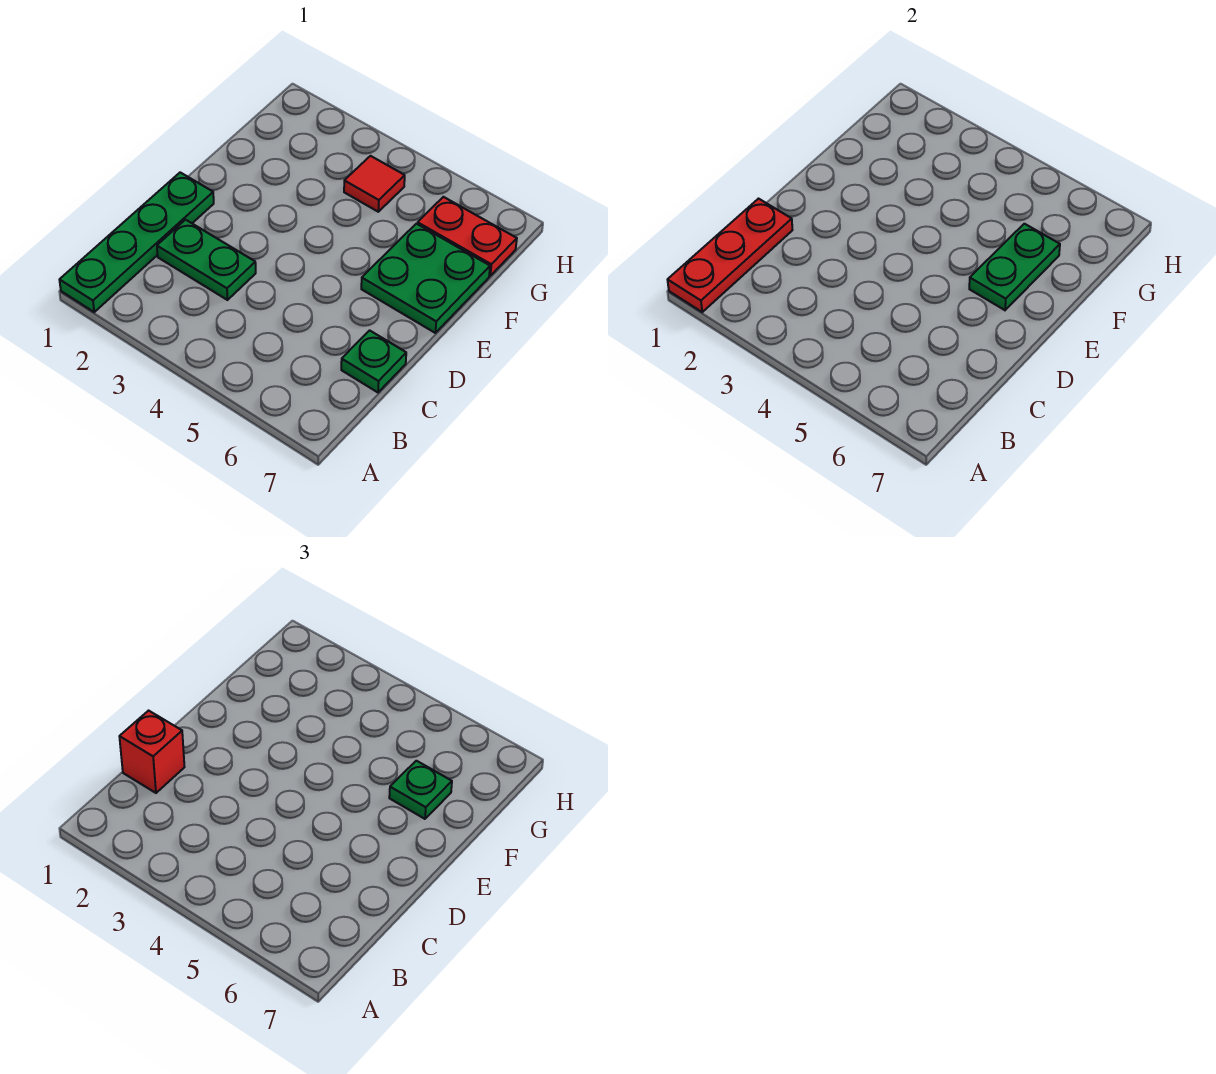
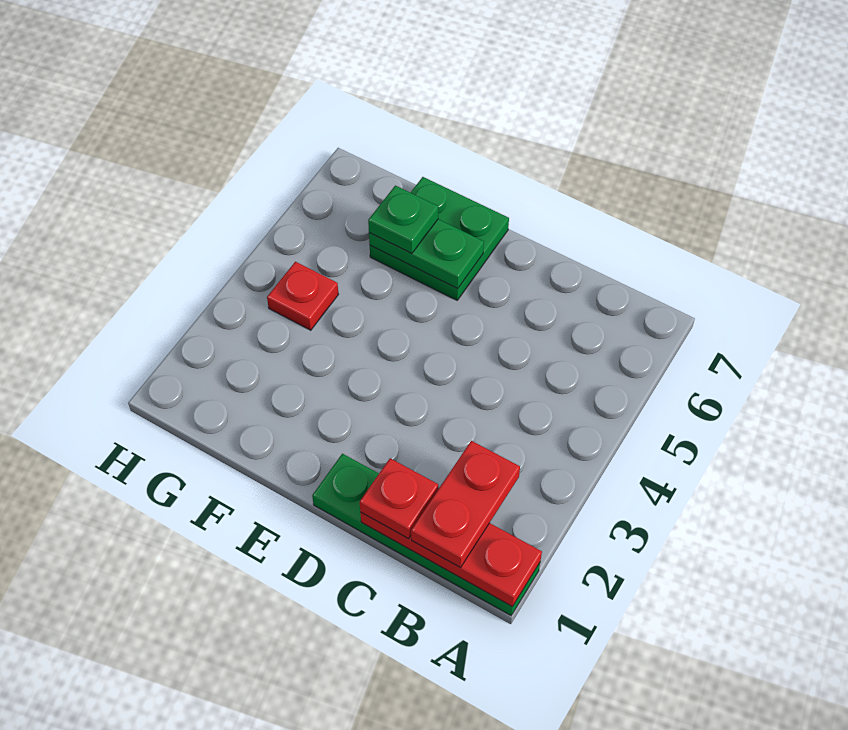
red brick C1 level 3 -> red plate C1 level 3
green plate C2:C3 level 1 -> none
green plate C7 level 1 -> none
red tile G4 level 1 -> red plate G4 level 1
red plate G6:G7 level 1 -> red plate B1:B2 level 3

